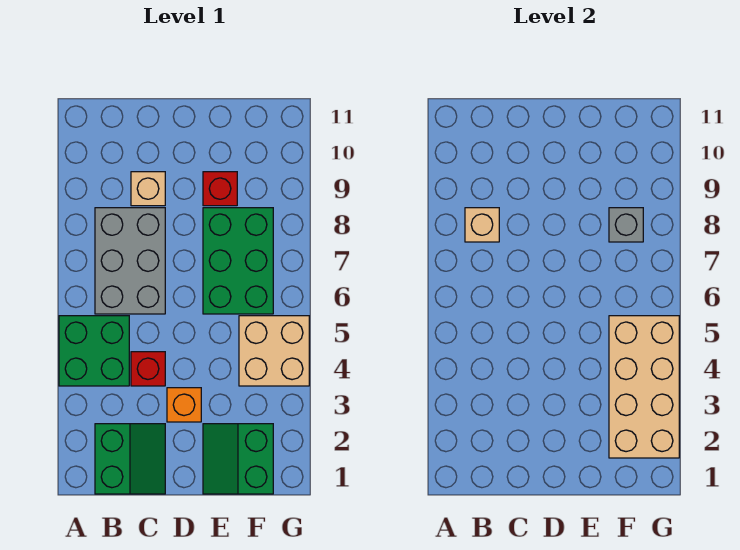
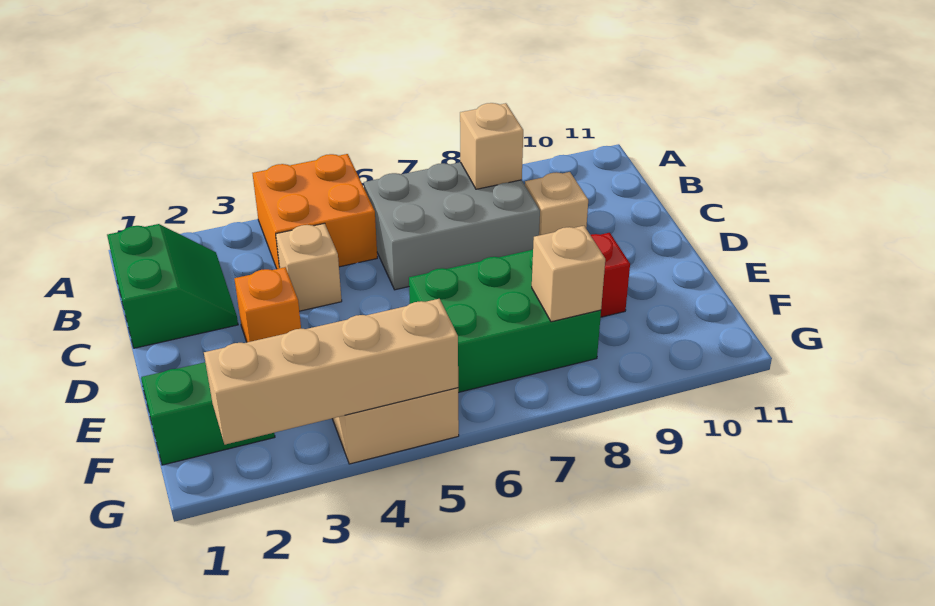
green brick A4:B5 level 1 -> orange brick A4:B5 level 1
green slope B1:C2 level 1 top B -> green slope B1:C2 level 1 top 1
red brick C4 level 1 -> tan brick C4 level 1
tan brick F2:G5 level 2 -> tan brick G2:G5 level 2
grey brick F8 level 2 -> tan brick F8 level 2

